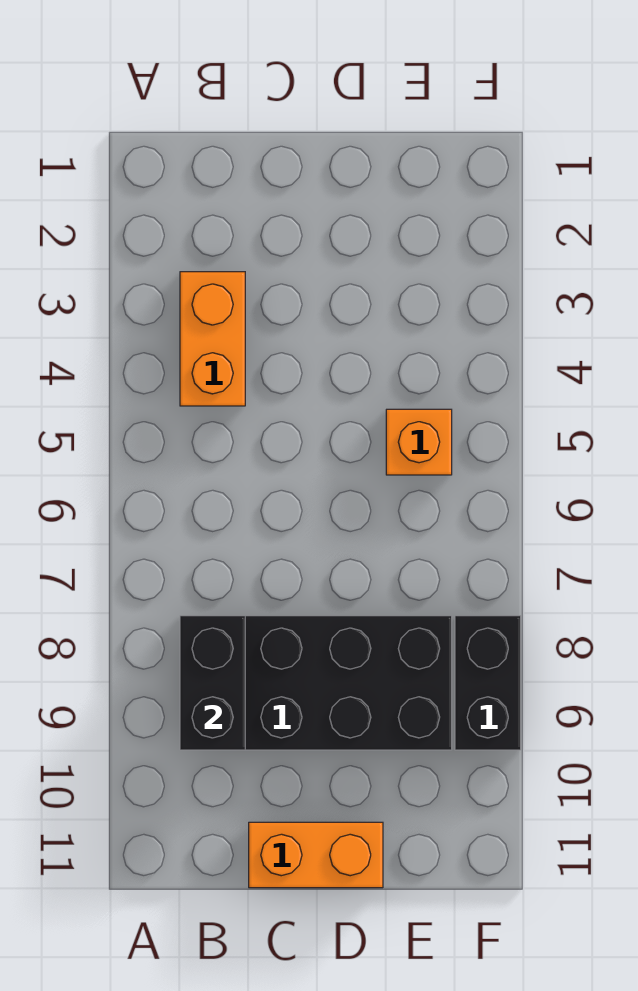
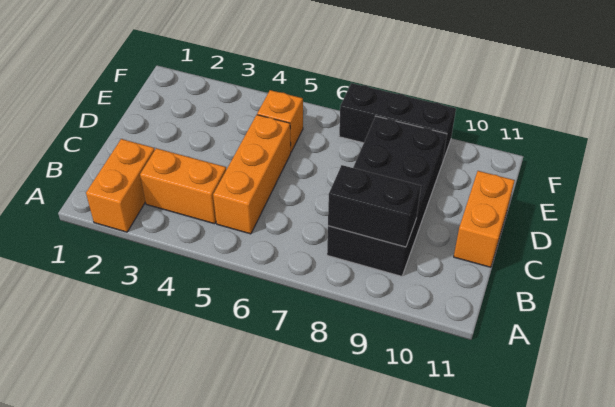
none -> orange brick A2:B2 level 1
none -> orange brick B5:D5 level 1
black brick F8:F9 level 1 -> black brick F7:F9 level 1

